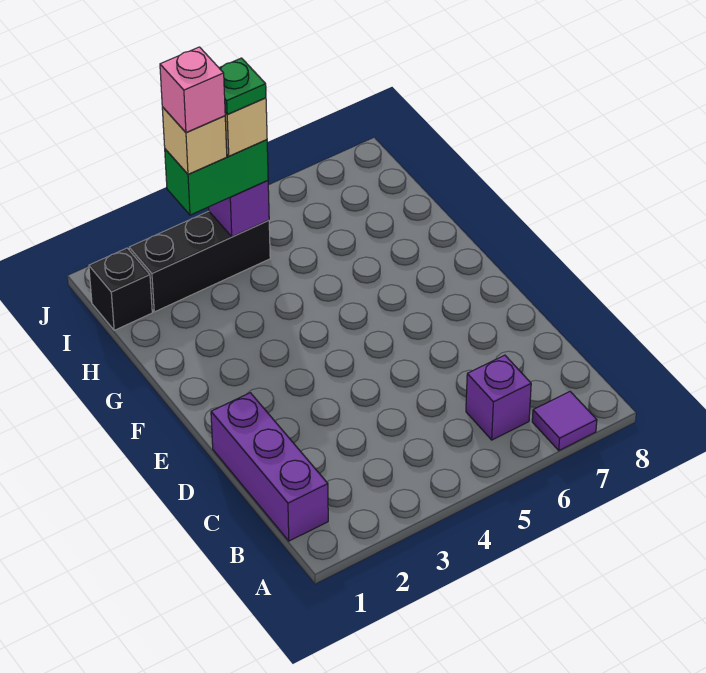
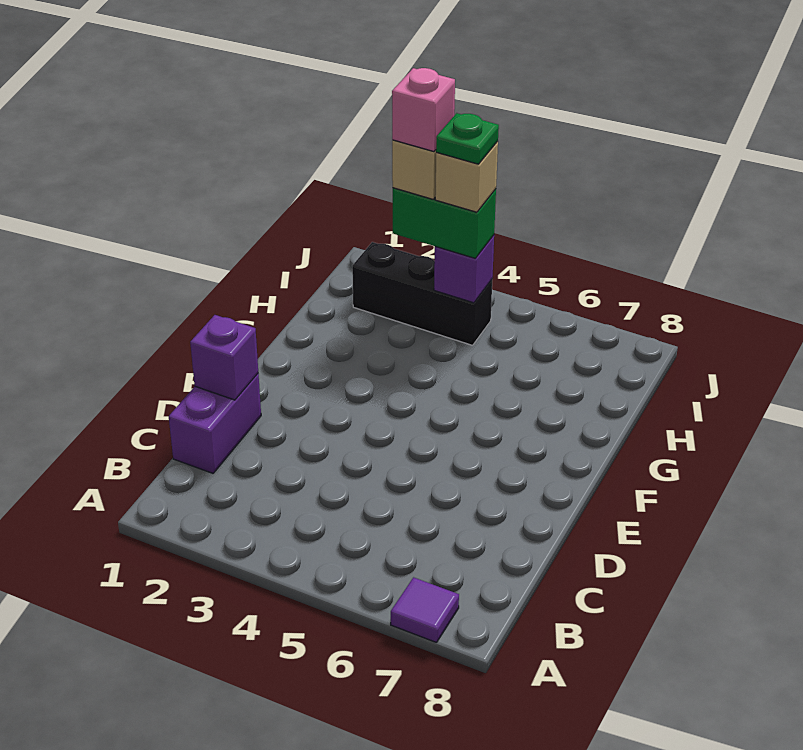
purple brick B1:D1 level 1 -> purple brick C1:D1 level 1
purple brick B6 level 1 -> purple brick D1 level 2
black brick I1 level 1 -> none

